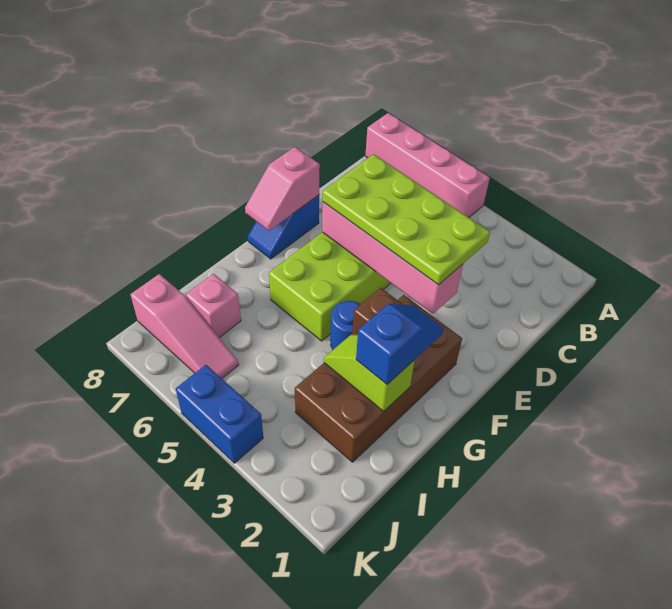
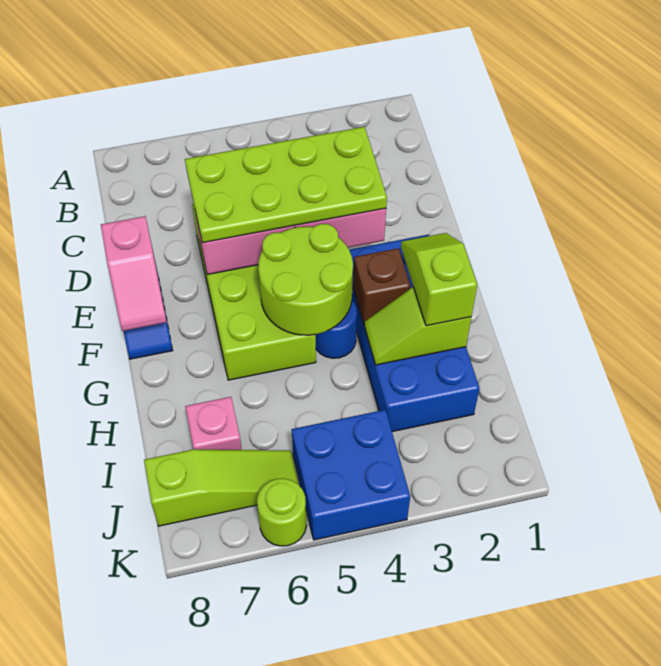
pink brick A5:A8 level 1 -> none
brown brick F2:I3 level 1 -> blue brick F2:I3 level 1
none -> lime round brick F4:G5 level 2
blue slope G2:H2 level 3 top H -> lime slope G2:H2 level 3 top H
pink slope J6:J8 level 1 top 8 -> lime slope J6:J8 level 1 top 8
blue brick K4:K5 level 1 -> blue brick J4:K5 level 1
none -> lime round brick K6 level 1

